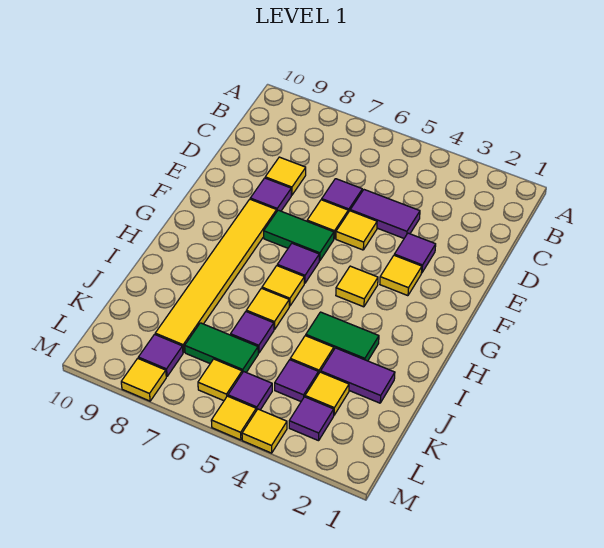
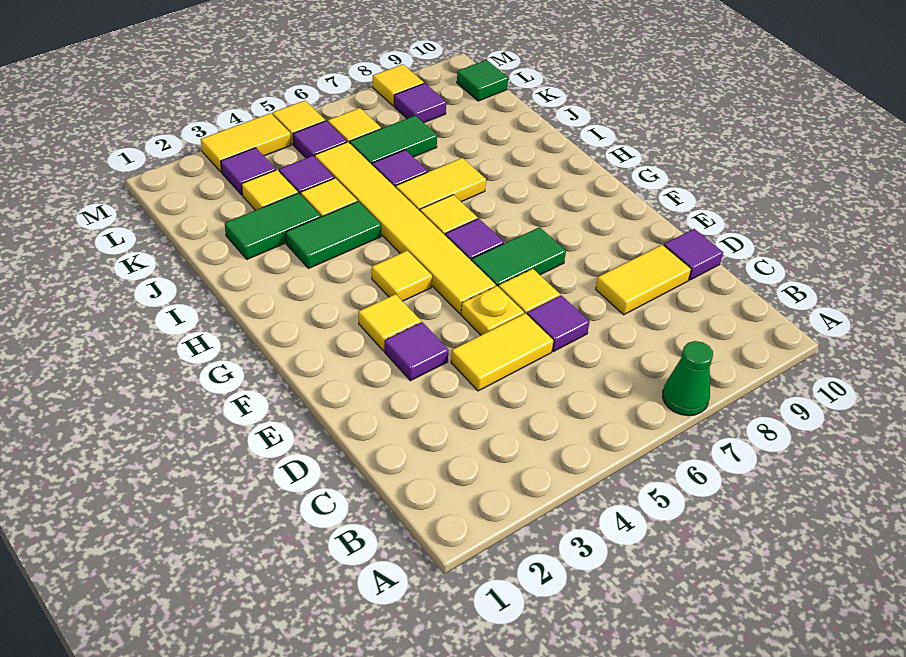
none -> green cone A7 level 1
purple tile D4:D5 level 1 -> yellow tile D4:D5 level 1
yellow tile D8 level 1 -> yellow tile D8:D9 level 1
yellow tile E5 level 1 -> yellow plate E5 level 1
purple tile E8 level 1 -> purple tile D10 level 1
yellow tile F8:K8 level 1 -> yellow tile F5:K5 level 1
yellow tile I6 level 1 -> yellow tile I6:I7 level 1
purple tile J2:J3 level 1 -> green tile J2:J3 level 1
none -> green tile L10 level 1
yellow tile M4 level 1 -> yellow tile M3:M4 level 1

